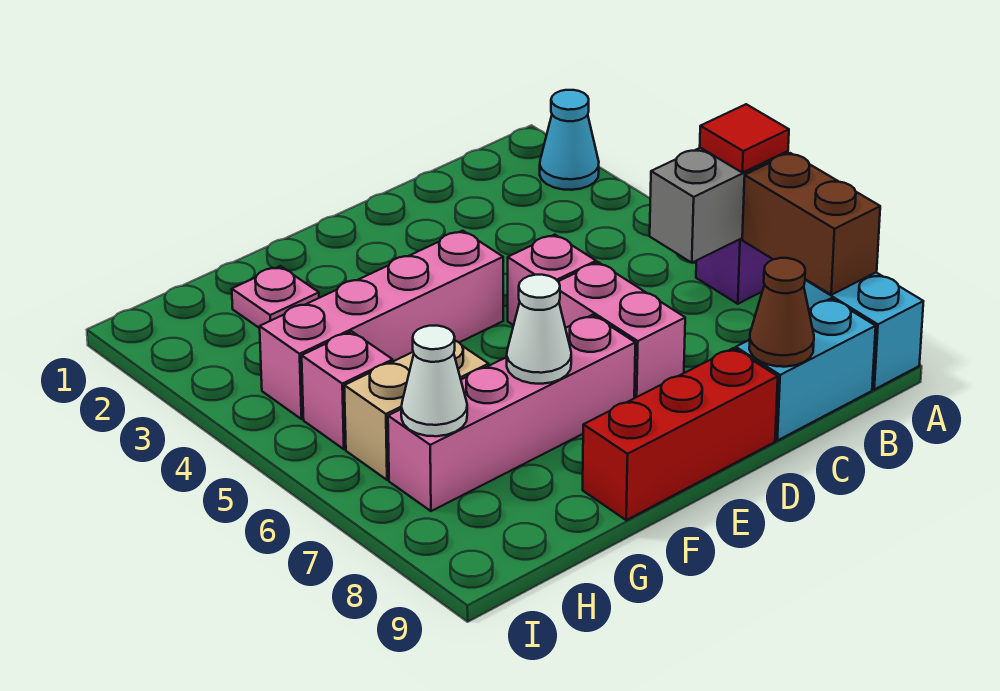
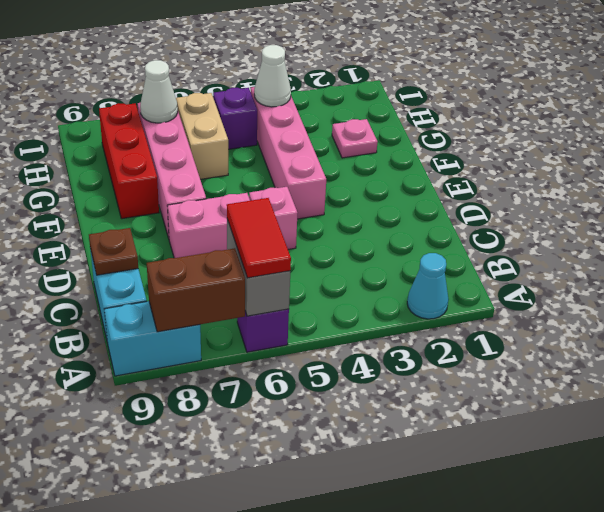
red tile A6 level 3 -> red tile A6:B6 level 3
brown cone C9 level 2 -> brown plate C9 level 2
red brick D9:F9 level 1 -> red brick F8:H8 level 1
white cone F7 level 2 -> white cone H4 level 2
pink brick H5 level 1 -> purple brick H5 level 1

